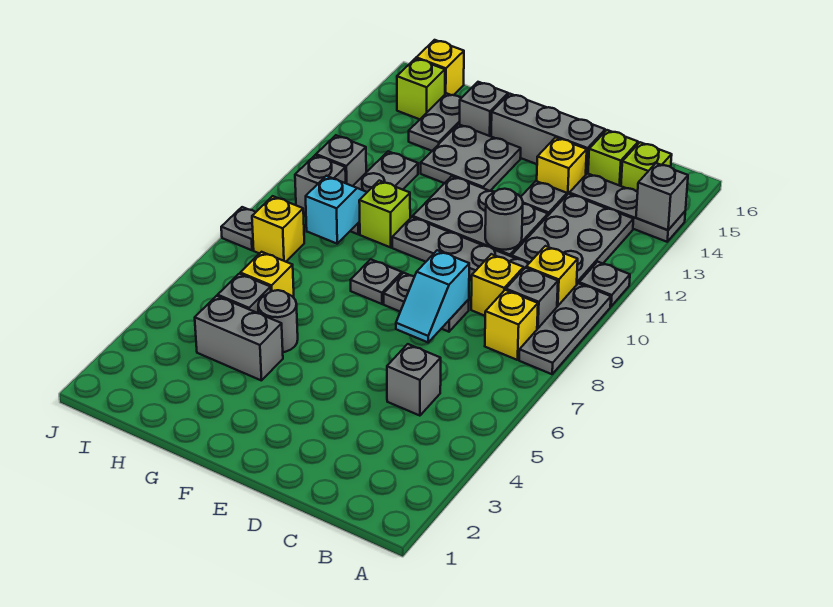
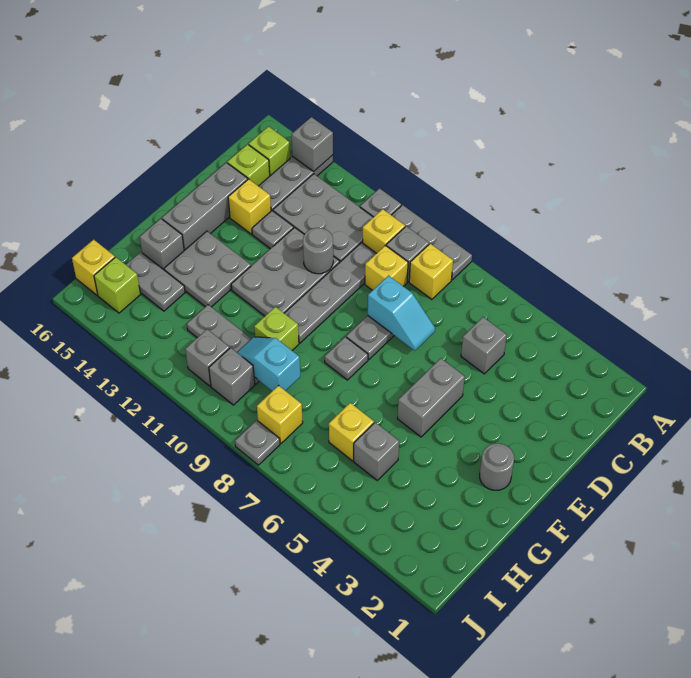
grey brick G4:H4 level 1 -> grey brick E5:F5 level 1
grey round brick G5 level 1 -> grey round brick F2 level 1

